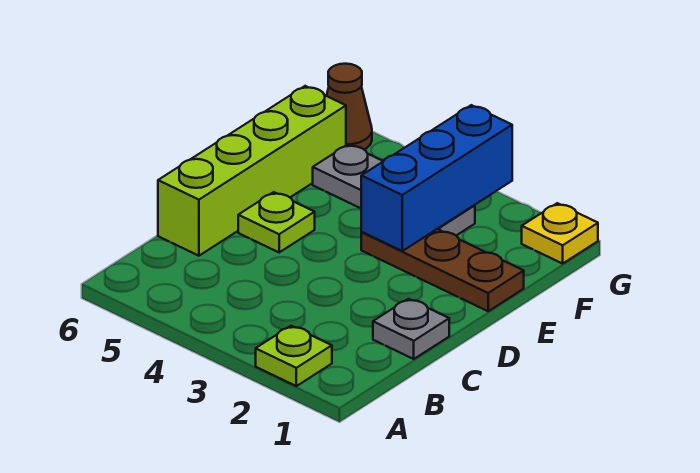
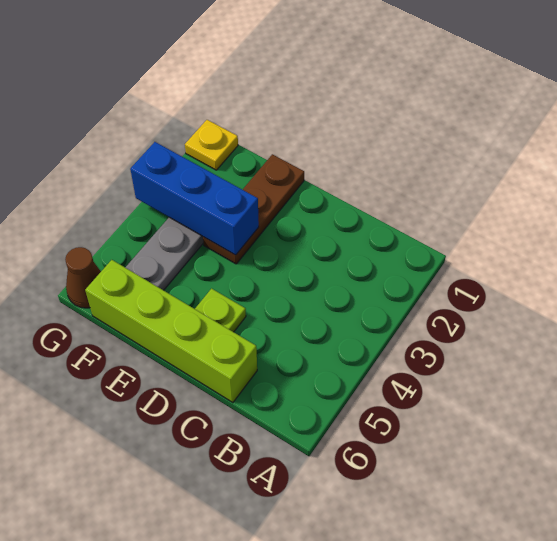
lime plate A2 level 1 -> none
grey plate C1 level 1 -> none

